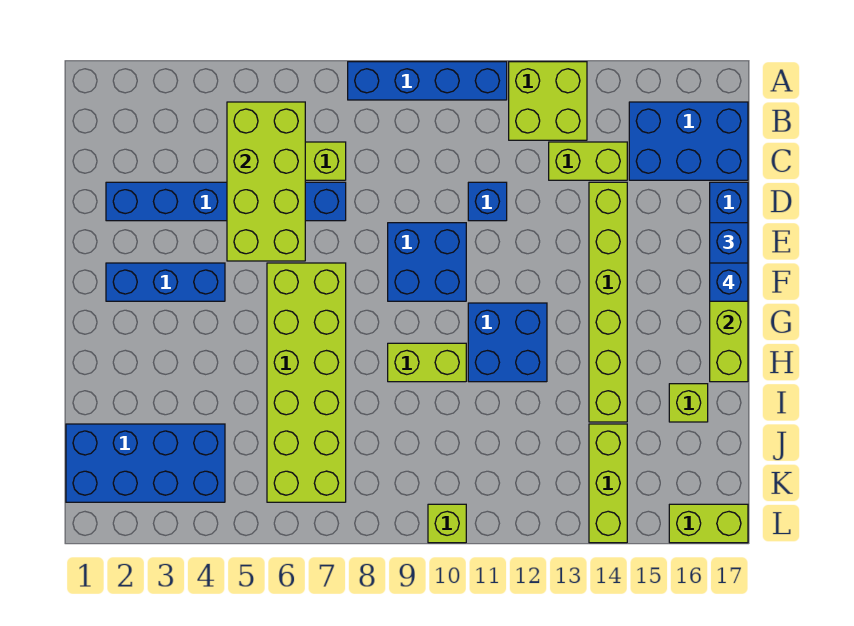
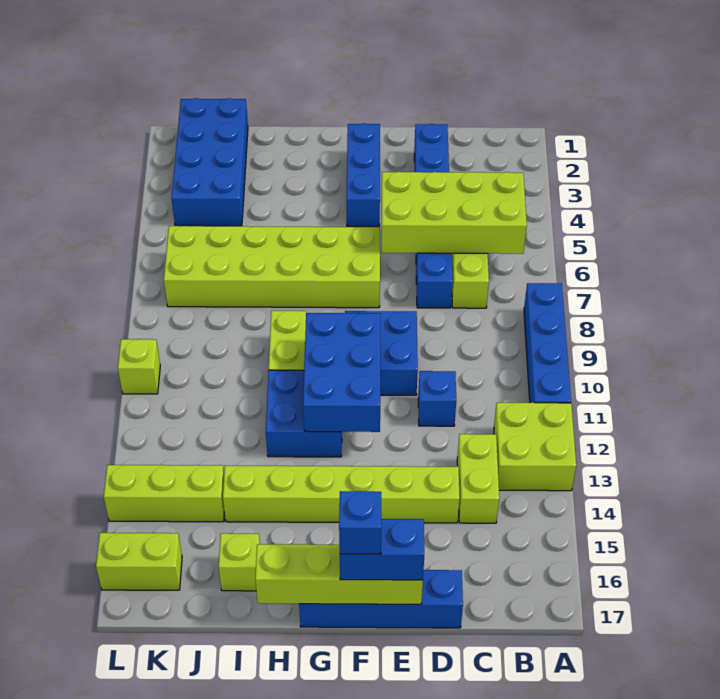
blue brick B15:C17 level 1 -> blue brick F10:G12 level 2
lime brick L16:L17 level 1 -> lime brick K16:L16 level 1

